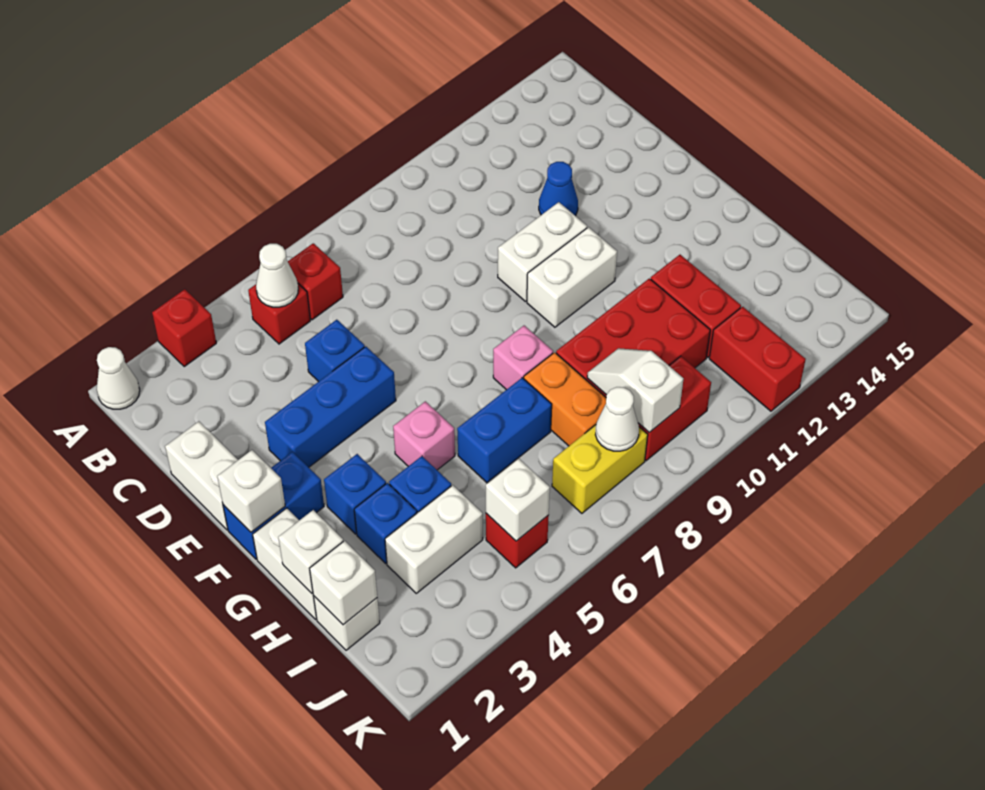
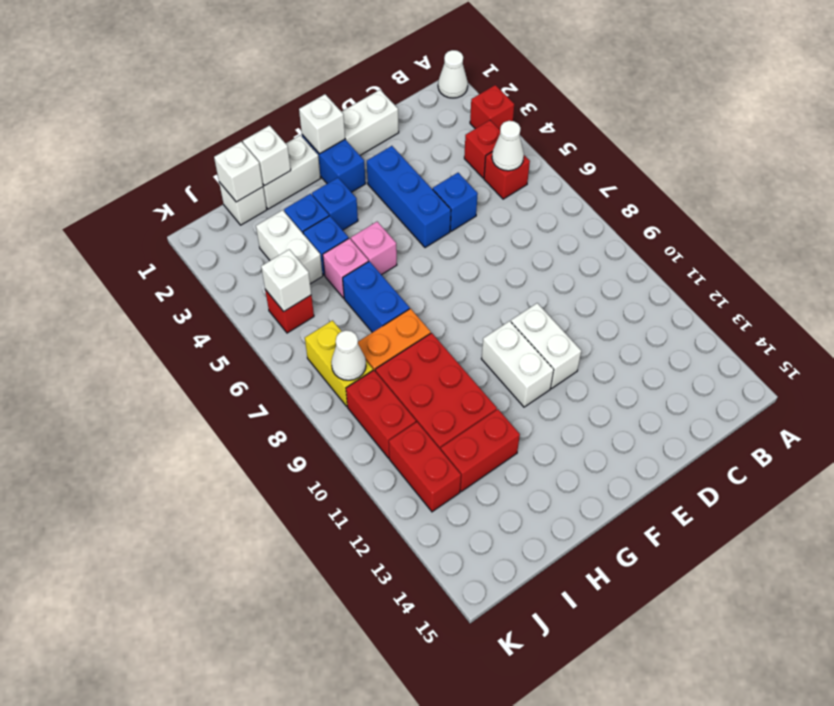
red brick B6 level 1 -> red brick B4 level 1
blue cone D12 level 1 -> none
pink brick G8 level 1 -> pink brick H5 level 1
white slope I9:J9 level 2 top J -> none
red brick J12:K12 level 1 -> red brick J11:J12 level 1

